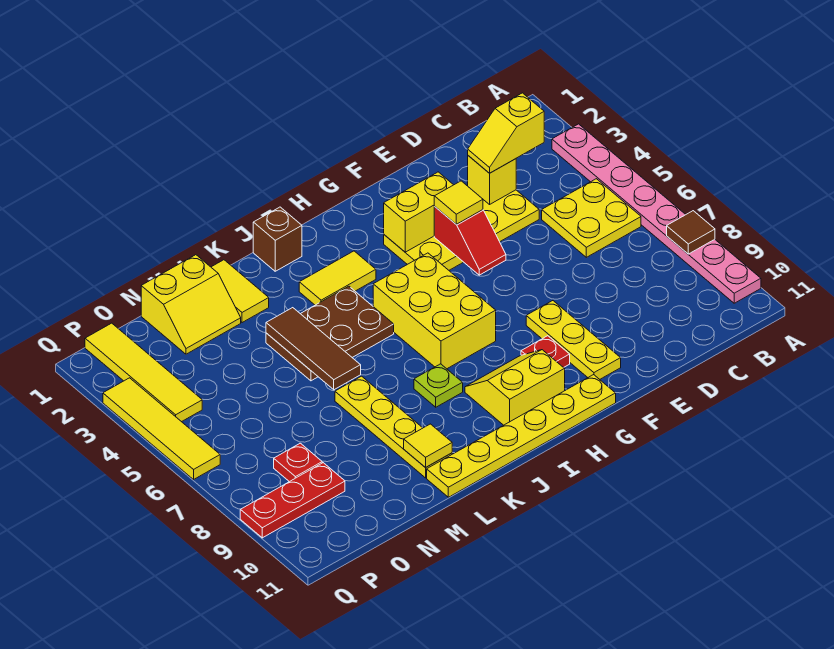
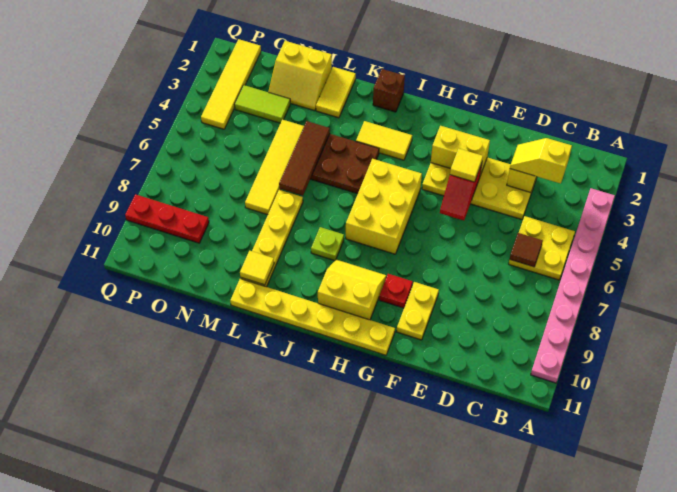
brown tile A8 level 2 -> brown tile C6 level 2
yellow plate F8:F10 level 1 -> yellow plate F9:F10 level 1
none -> lime tile N3:O3 level 1
red plate O8 level 1 -> none
yellow tile Q3:Q6 level 1 -> yellow tile M4:M7 level 1

